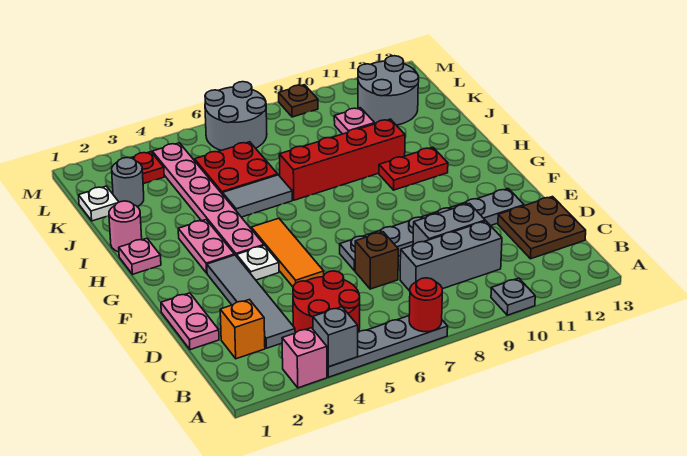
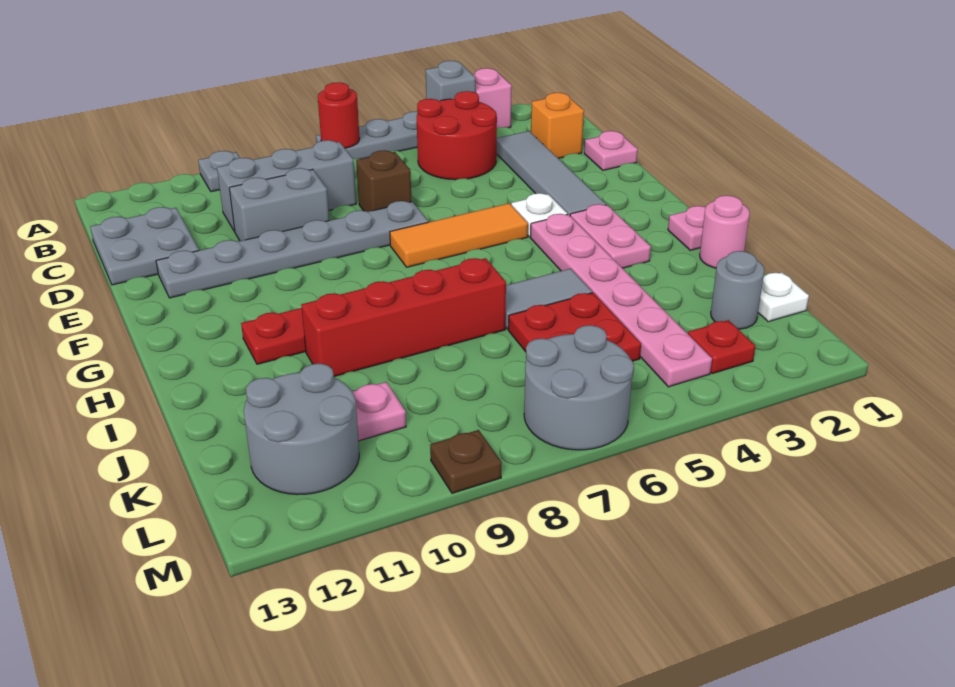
brown plate C12:D13 level 1 -> grey plate C12:D13 level 1
pink plate D1:E1 level 1 -> pink plate D1 level 1
orange tile E5:G5 level 1 -> orange tile F5:F7 level 1

